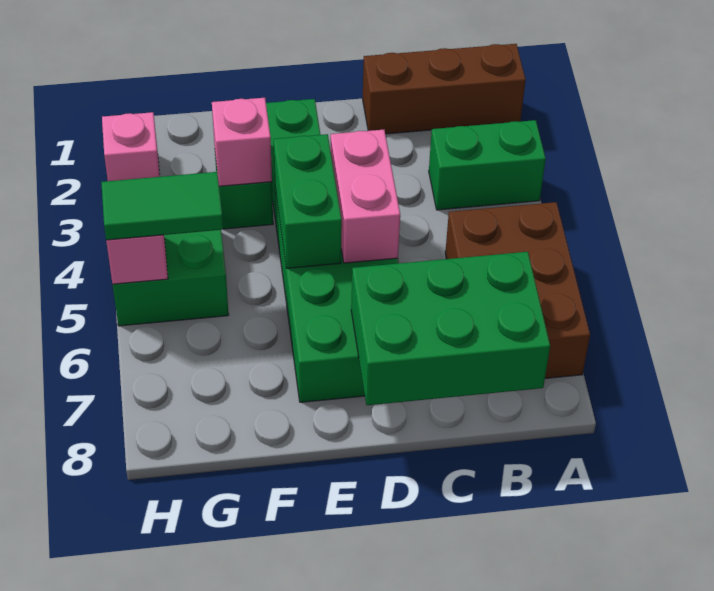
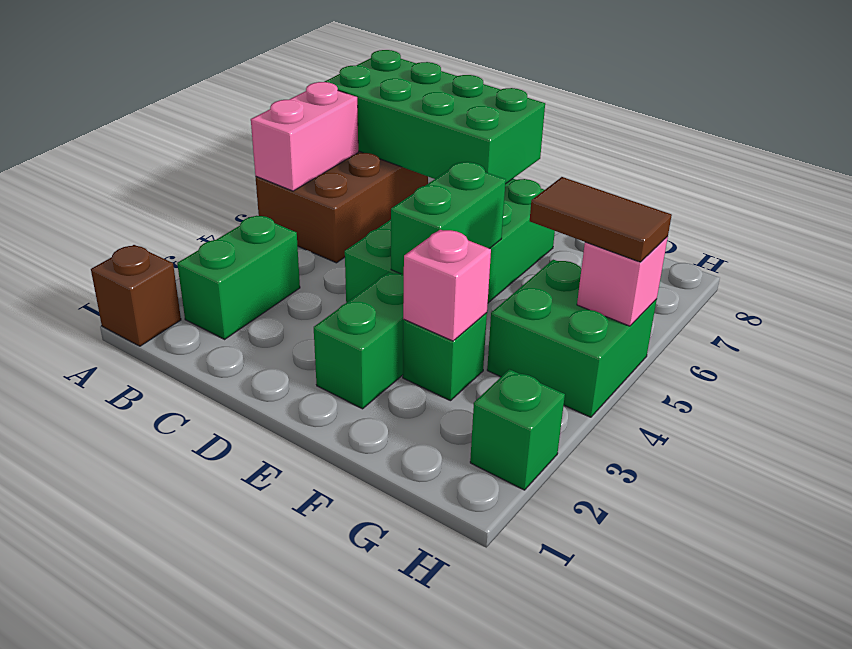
brown brick A1:C1 level 1 -> brown brick A1 level 1
green brick A3:B3 level 1 -> green brick B2:B3 level 1
green brick B7:D8 level 2 -> green brick A7:D8 level 2
pink brick D4:D5 level 2 -> pink brick A5:A6 level 2
green tile G5:H5 level 3 -> brown tile G5:H5 level 3
pink brick H2 level 1 -> green brick H2 level 1

